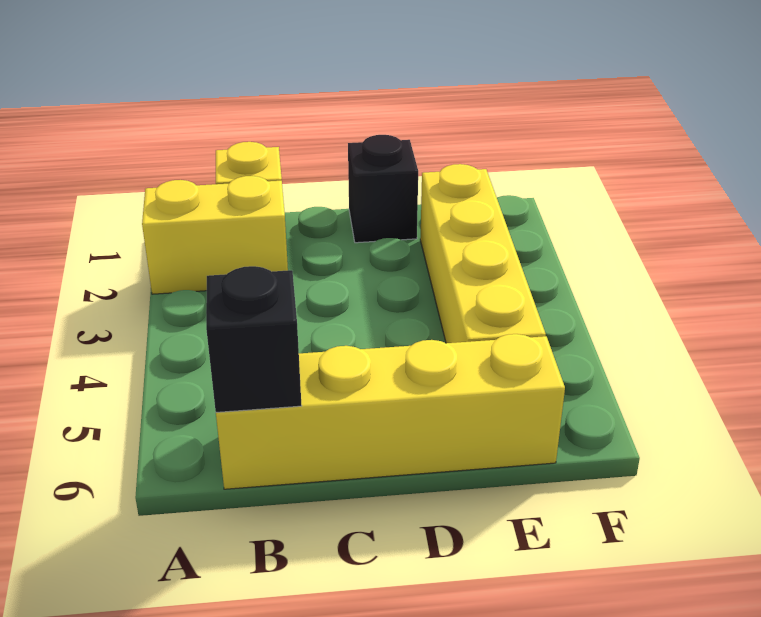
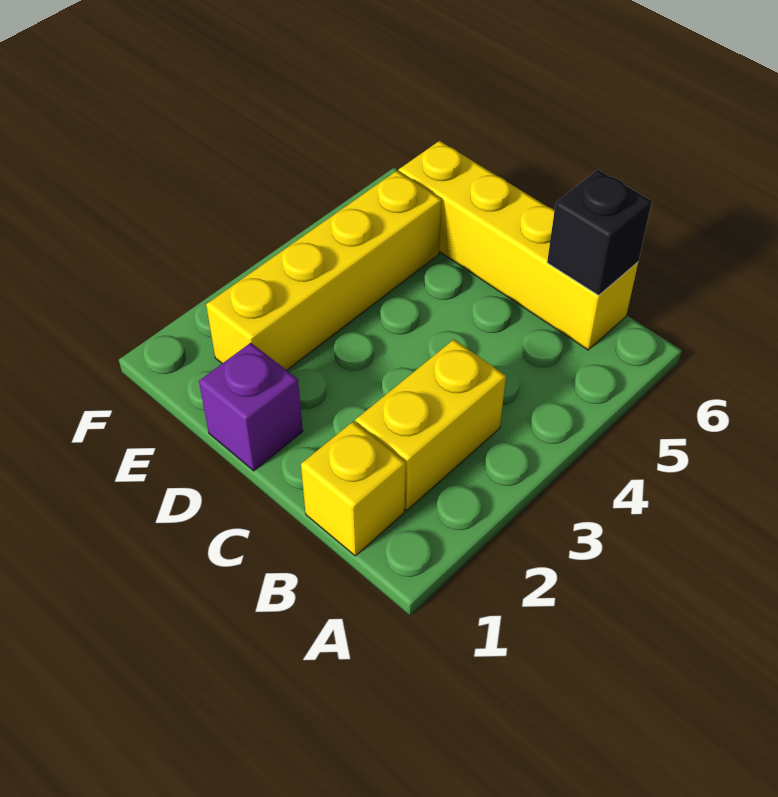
yellow brick A2:B2 level 1 -> yellow brick B2:B3 level 1
black brick D1 level 1 -> purple brick D1 level 1

